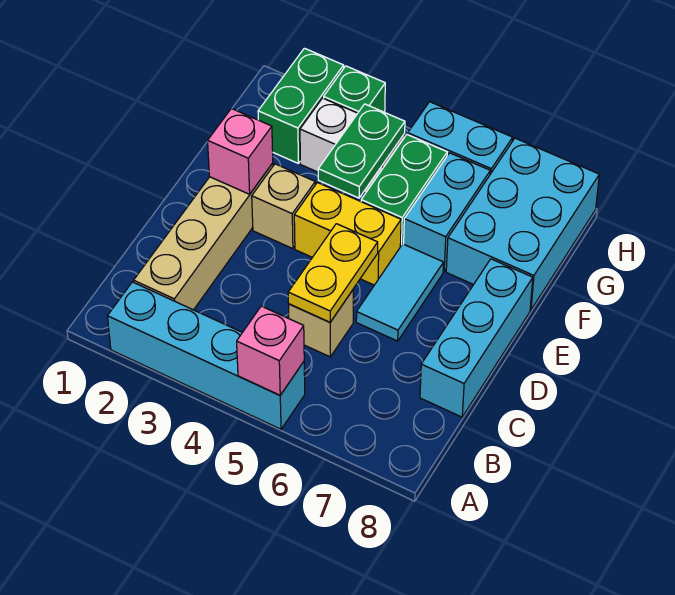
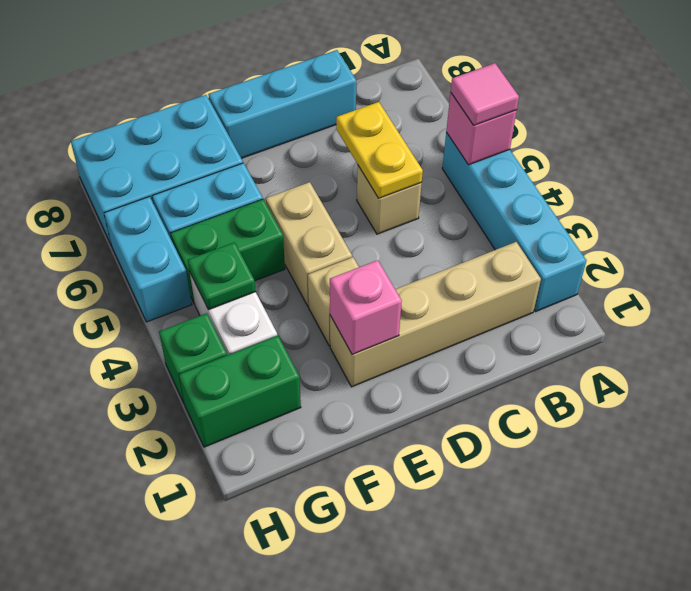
none -> pink tile A5 level 3
yellow plate C5:D5 level 2 -> yellow plate C5:C6 level 2
cyan tile D6:E6 level 1 -> none
yellow brick E4:E5 level 1 -> tan brick E4:E5 level 1
green plate F4:G4 level 2 -> green plate G4 level 2

